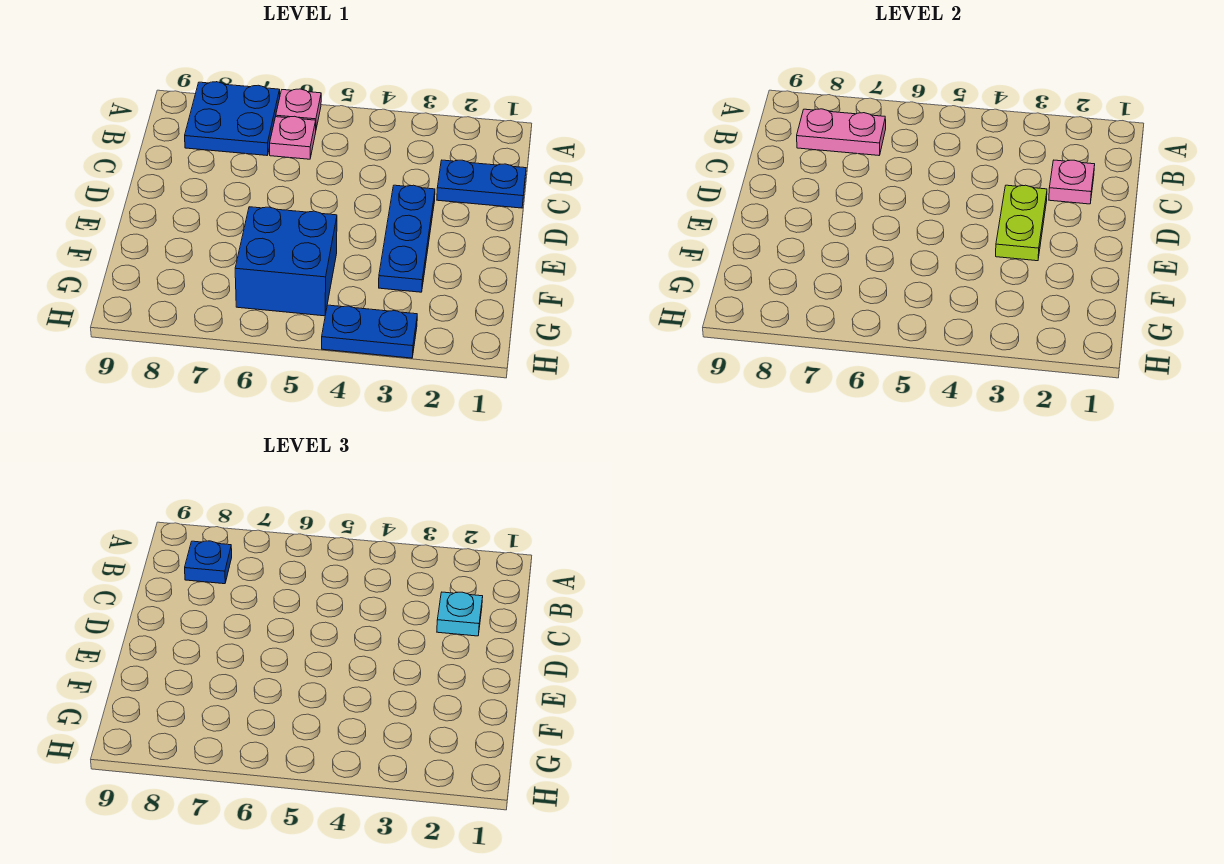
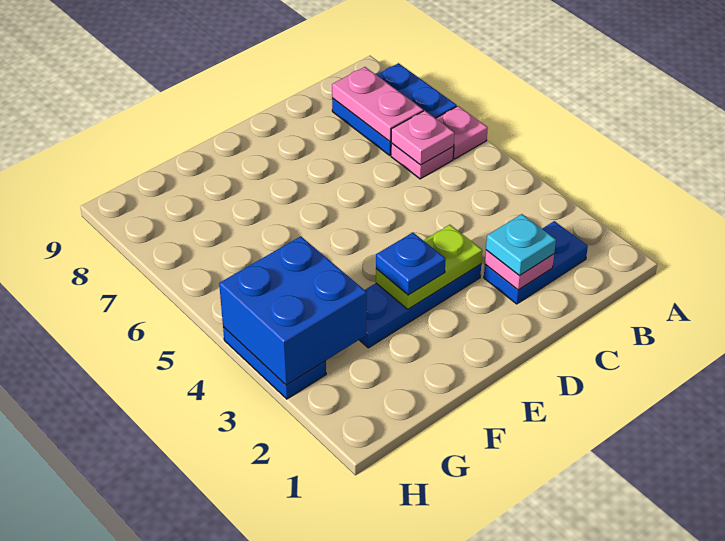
none -> pink plate B6 level 2
blue plate B8 level 3 -> blue plate E3 level 3
blue plate C1:C2 level 1 -> blue plate B2:C2 level 1
blue brick F5:G6 level 1 -> blue brick G3:H4 level 2

